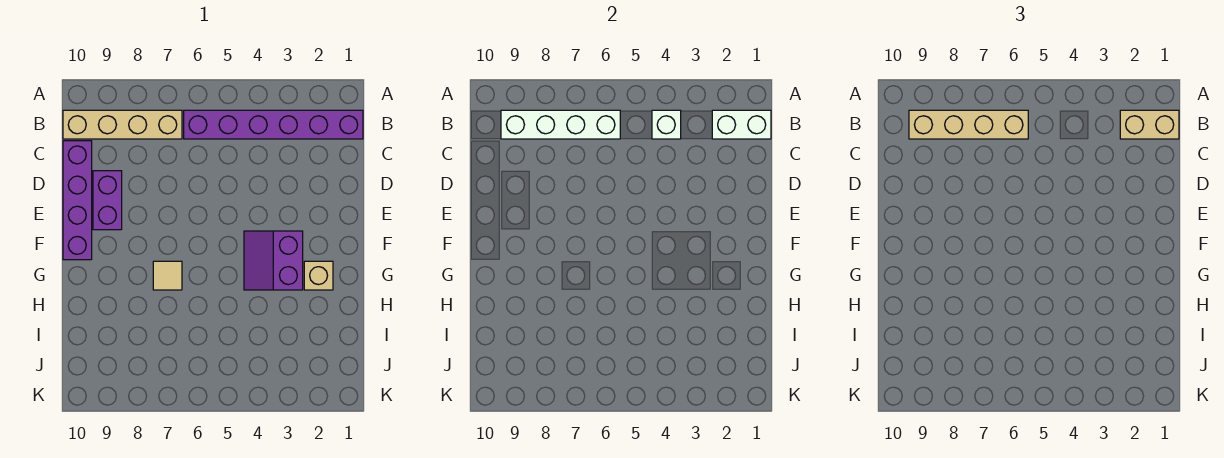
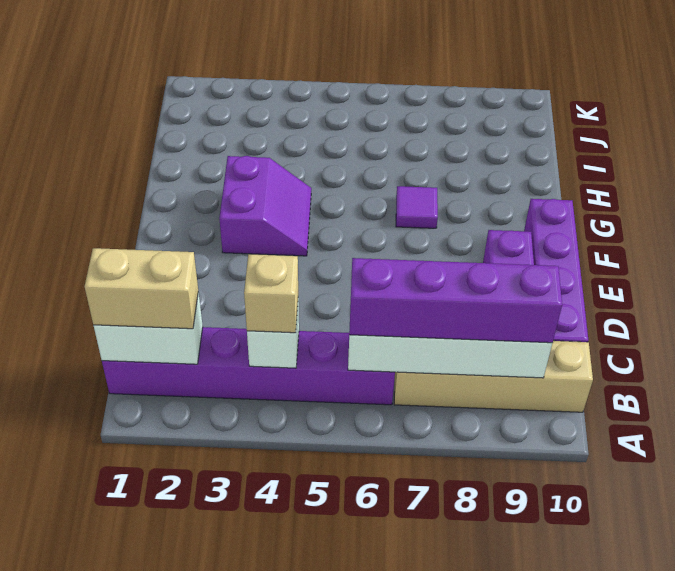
tan brick B6:B9 level 3 -> purple brick B6:B9 level 3
tan brick G2 level 1 -> tan brick B4 level 3
tan tile G7 level 1 -> purple tile G7 level 1

